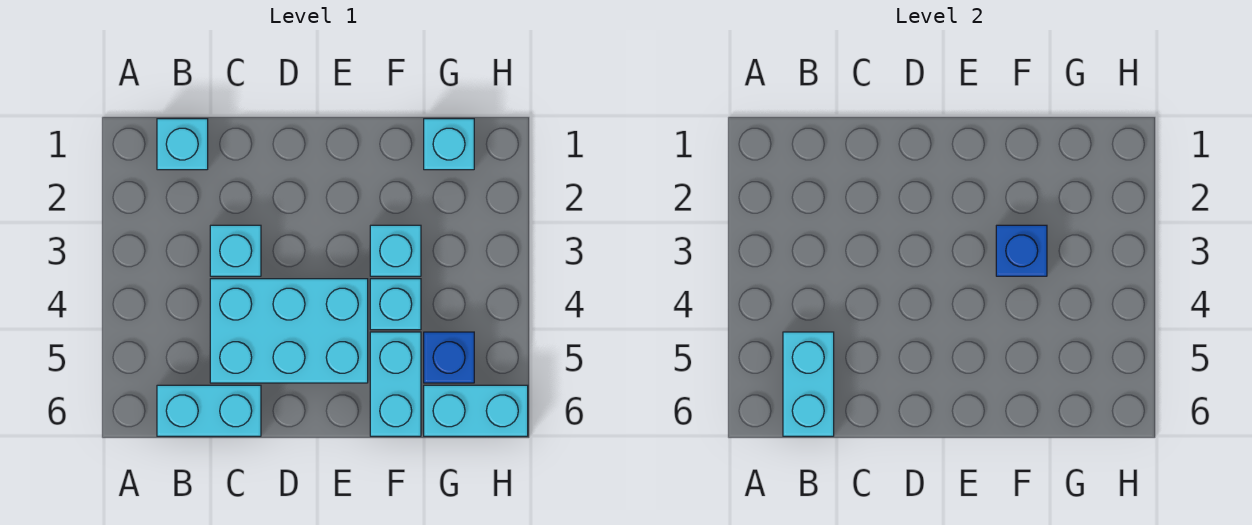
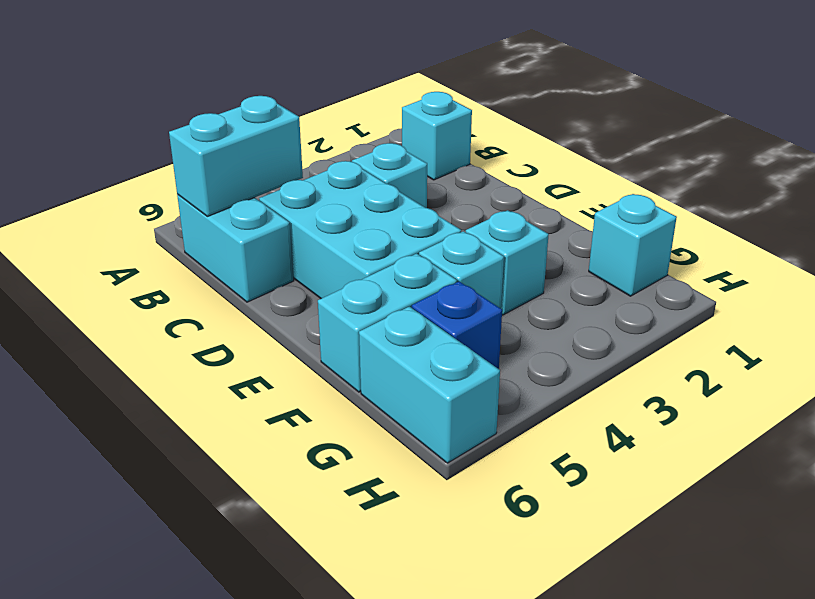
blue brick F3 level 2 -> none

